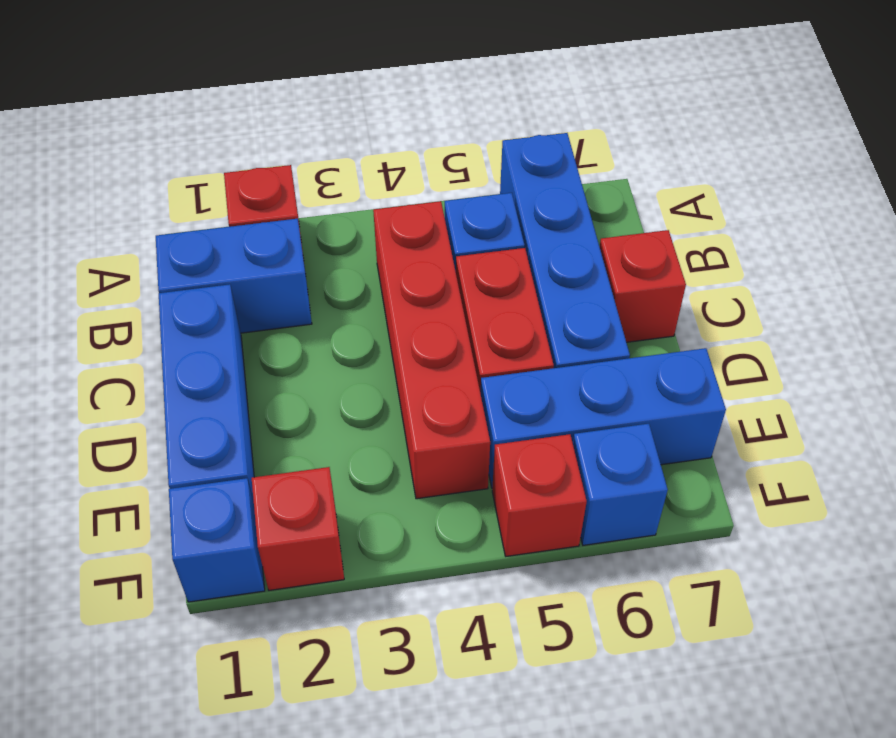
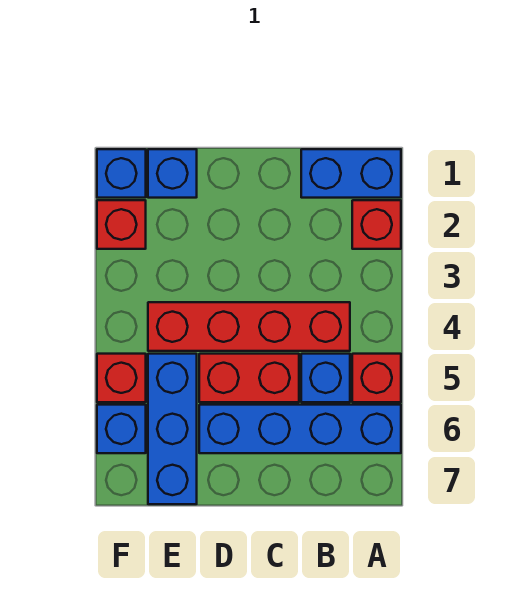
blue brick B1:B2 level 1 -> blue brick A1:B1 level 1
blue brick C1:E1 level 1 -> blue brick E1 level 1
red brick C7 level 1 -> red brick A5 level 1

